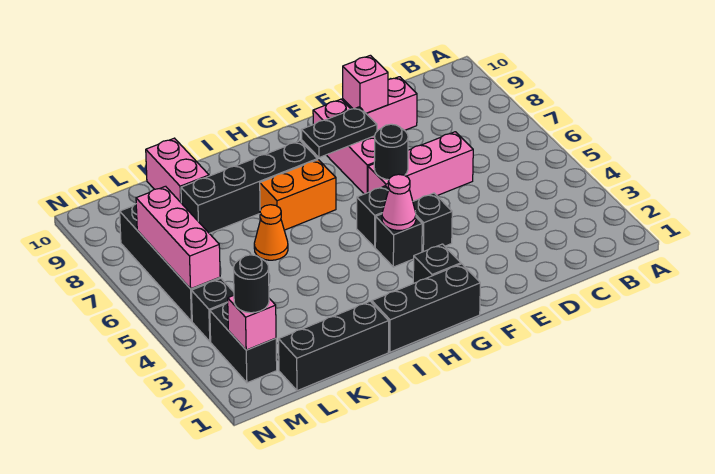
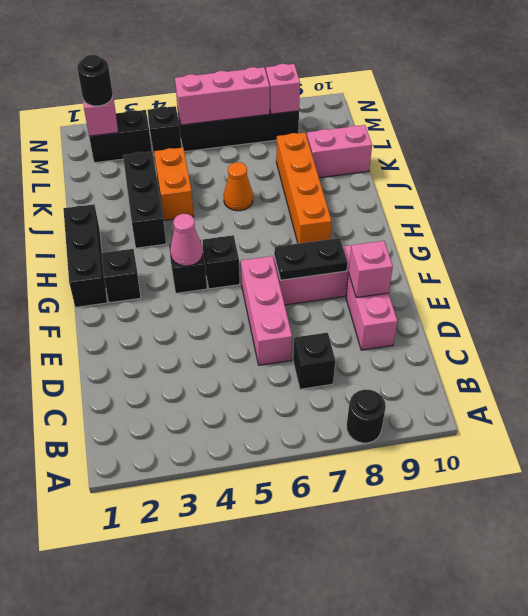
black brick F4 level 1 -> black brick C7 level 1
black round brick F6 level 2 -> black round brick A8 level 1
black plate F8:G8 level 2 -> black plate F7:F8 level 2
orange brick H7:I7 level 1 -> orange brick J4:K4 level 1
black brick H8:K8 level 1 -> orange brick H8:K8 level 1
black brick J1:L1 level 1 -> black brick I3:K3 level 1
none -> pink brick M8 level 2

